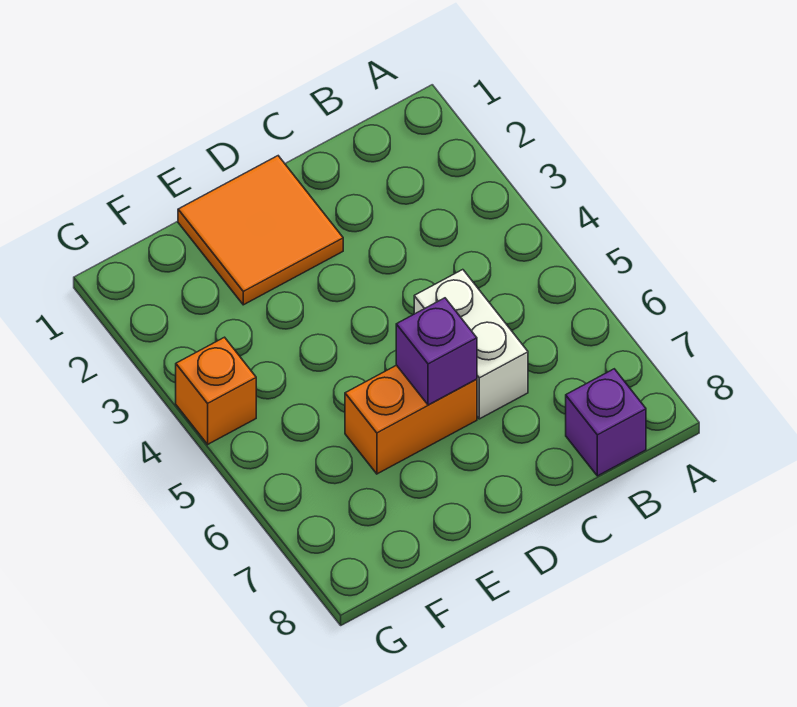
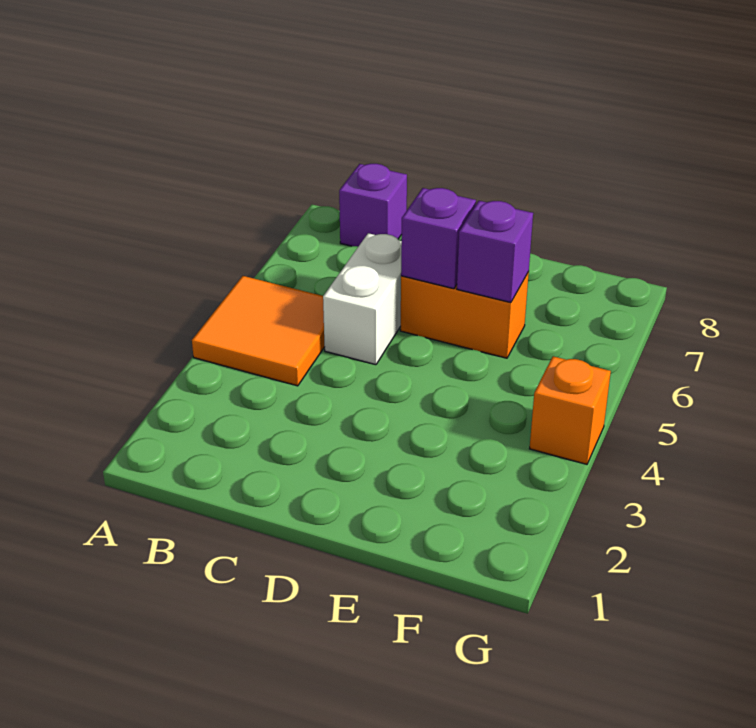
orange tile D1:E2 level 1 -> orange tile A4:B5 level 1
none -> purple brick E6 level 2

